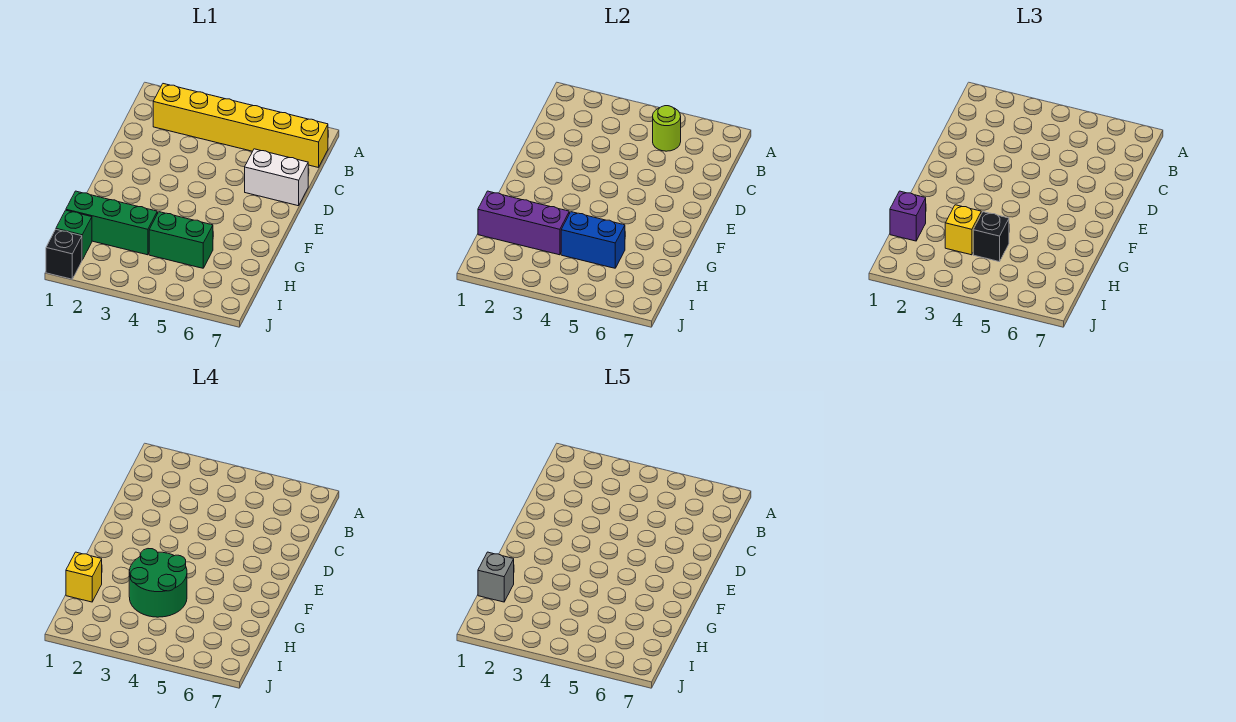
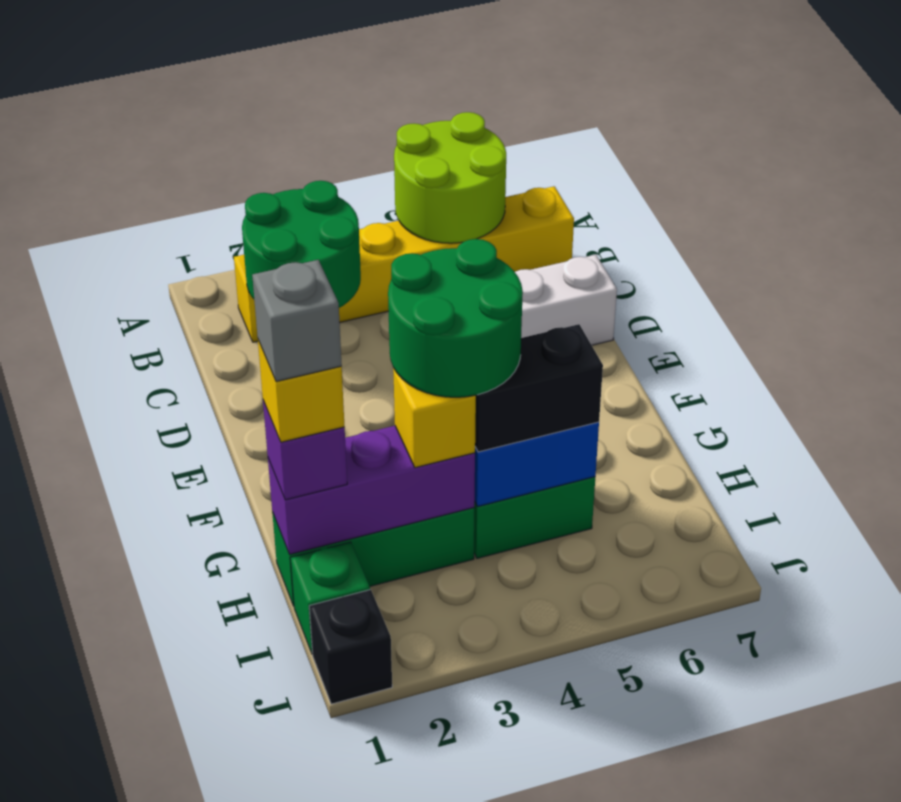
none -> green round brick B2:C3 level 2
lime round brick B5 level 2 -> lime round brick A5:B6 level 2
black brick H4 level 3 -> black brick H4:H5 level 3

